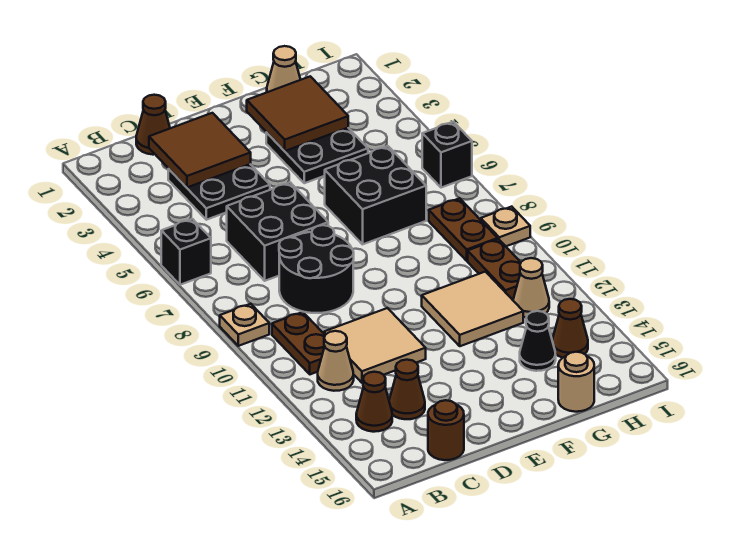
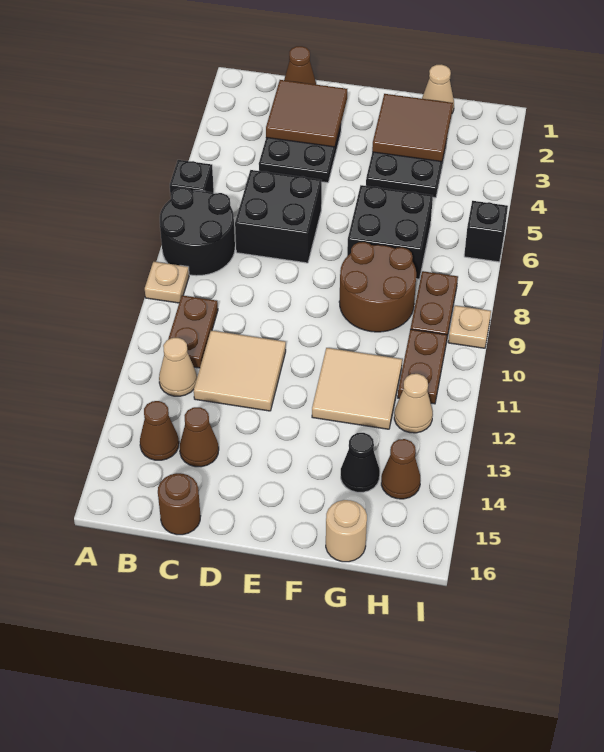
black round brick C8:D9 level 1 -> black round brick A7:B8 level 1
none -> brown round brick F8:G9 level 1

